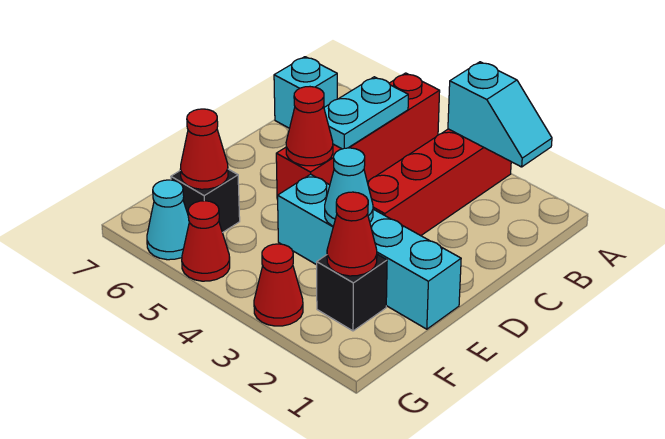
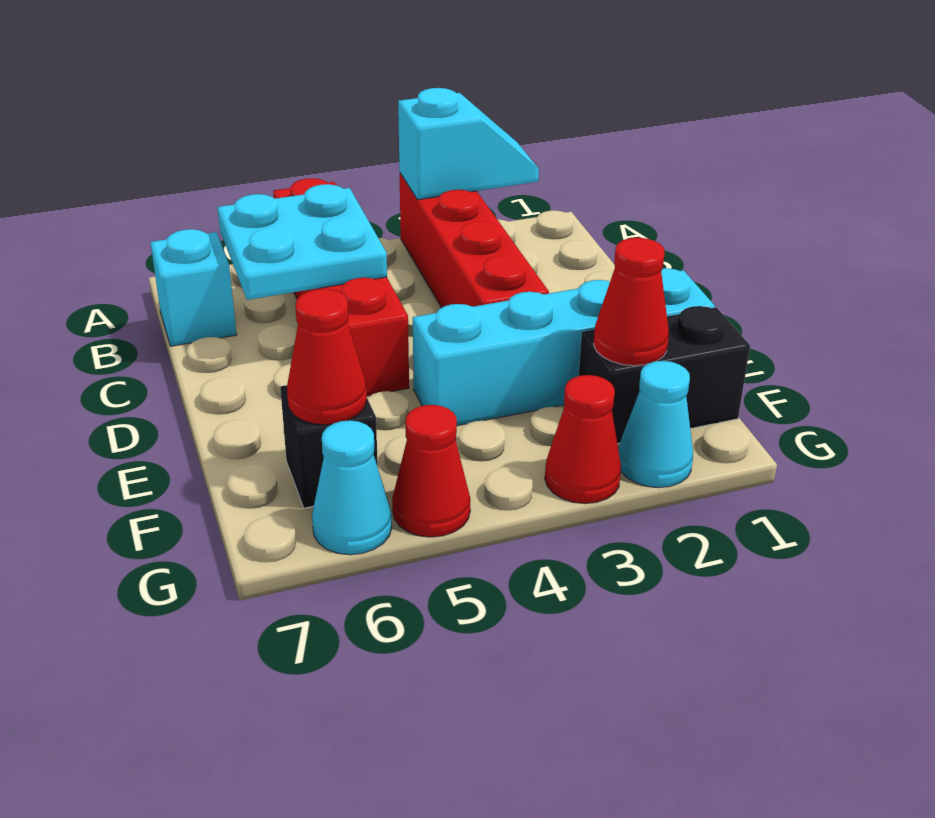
cyan plate B5:C5 level 2 -> cyan plate B5:C6 level 2
red cone D5 level 2 -> none
cyan cone E3 level 2 -> cyan cone G2 level 1
black brick F2 level 1 -> black brick F1:F2 level 1

